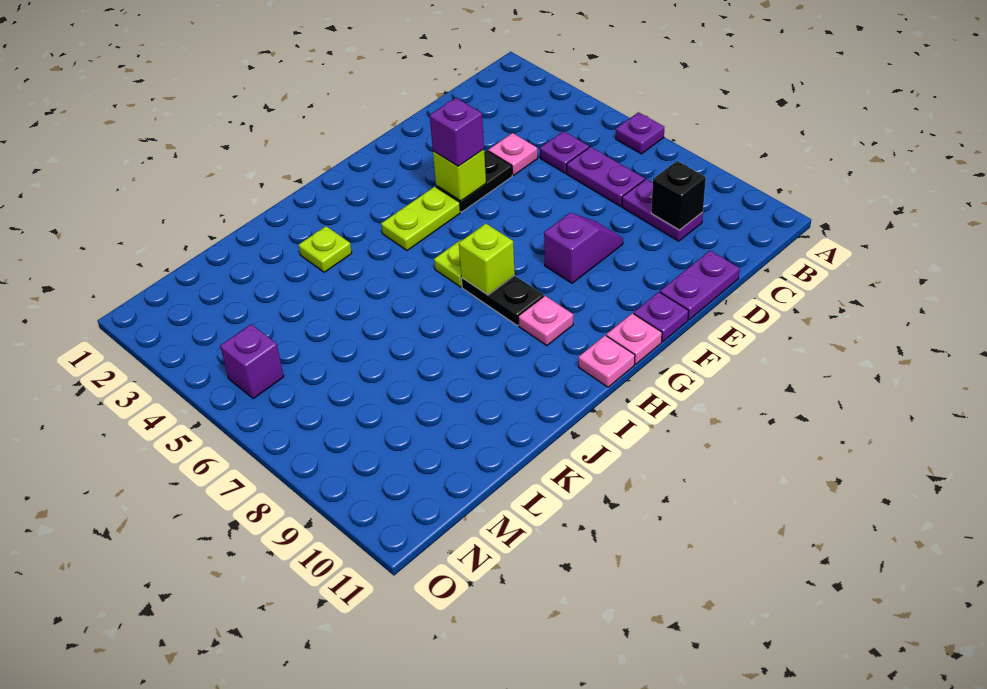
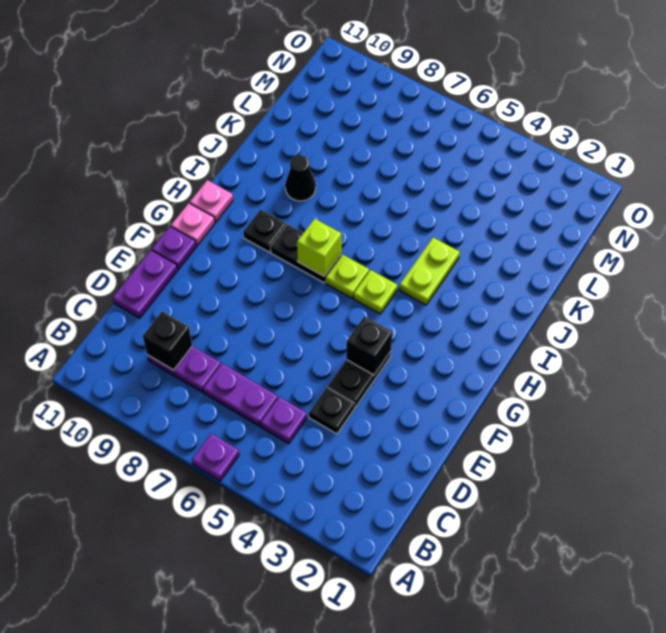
pink plate D4 level 1 -> black plate D4 level 1
purple slope E8:F8 level 1 top F -> none
lime brick F4 level 2 -> black brick F4 level 2
purple brick F4 level 3 -> none
lime plate G4:H4 level 1 -> lime plate I4:J4 level 1
pink plate H9 level 1 -> black plate H9 level 1
lime plate J3 level 1 -> lime plate H5 level 1
none -> black cone J9 level 1
purple brick N5 level 1 -> none

